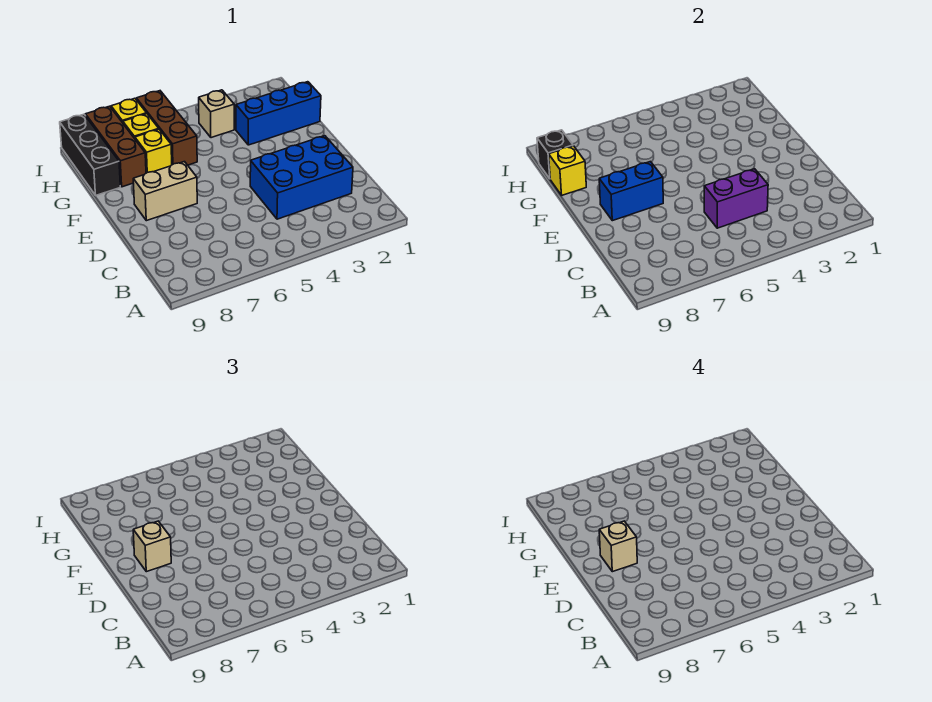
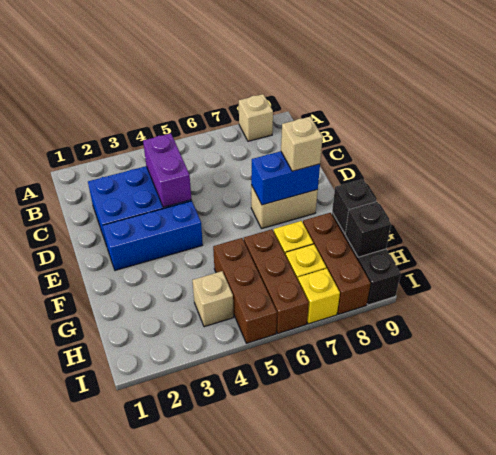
purple brick C4:C5 level 2 -> purple brick C4:D4 level 2
tan brick E8 level 4 -> tan brick A8 level 1
blue brick G1:G3 level 1 -> blue brick E2:E4 level 1
none -> brown brick G5:I5 level 1
yellow brick G9 level 2 -> black brick G9 level 2

